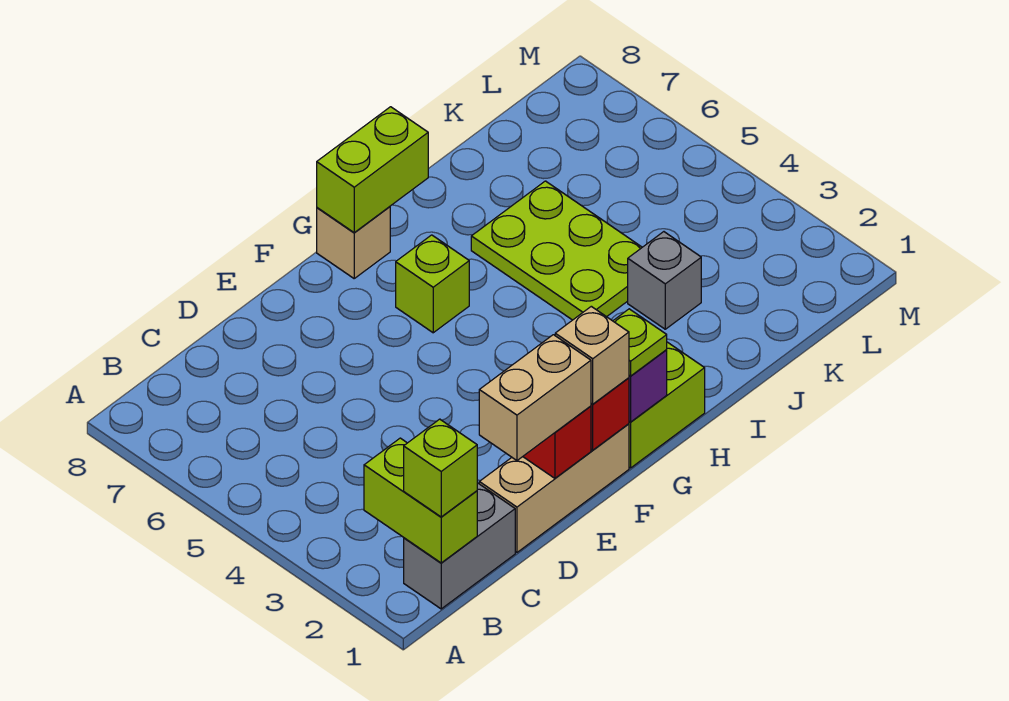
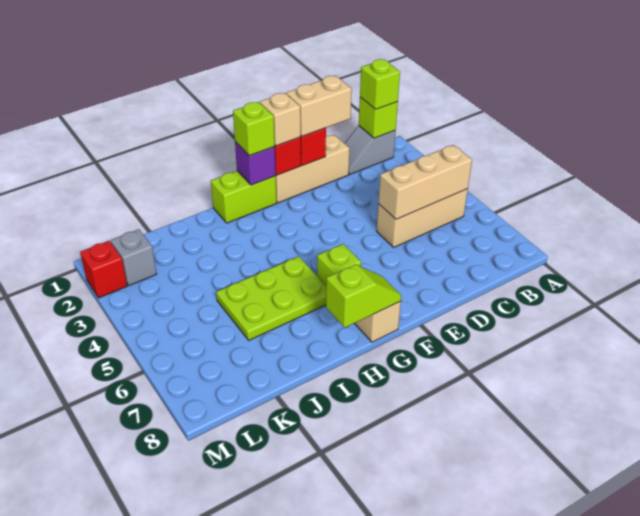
grey brick B1:C1 level 1 -> grey slope B1:C1 level 1 top B
lime brick B1:B2 level 2 -> lime brick B1 level 2
none -> tan brick B5:D5 level 1
none -> tan brick B5:D5 level 2
lime plate G1 level 3 -> lime brick G1 level 3
lime brick G8:H8 level 2 -> lime slope G8:H8 level 2 top H
lime plate I4:J6 level 1 -> lime plate H5:J6 level 1
grey brick J3 level 1 -> grey brick L2 level 1
none -> red brick M2 level 1

